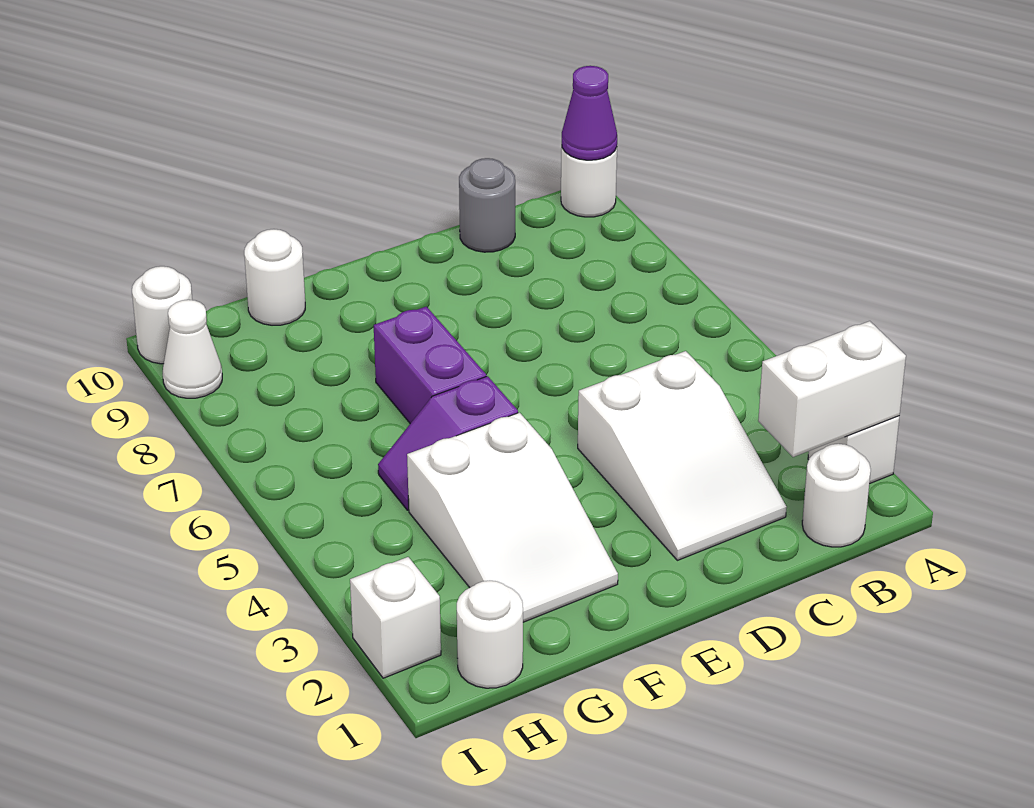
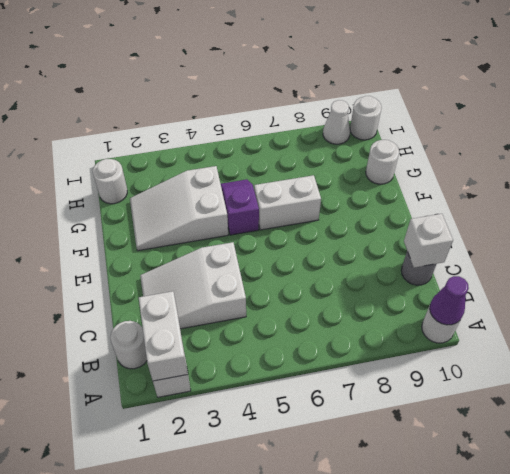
purple brick F6:F7 level 1 -> white brick F6:F7 level 1
white brick I2 level 1 -> white brick C10 level 2

